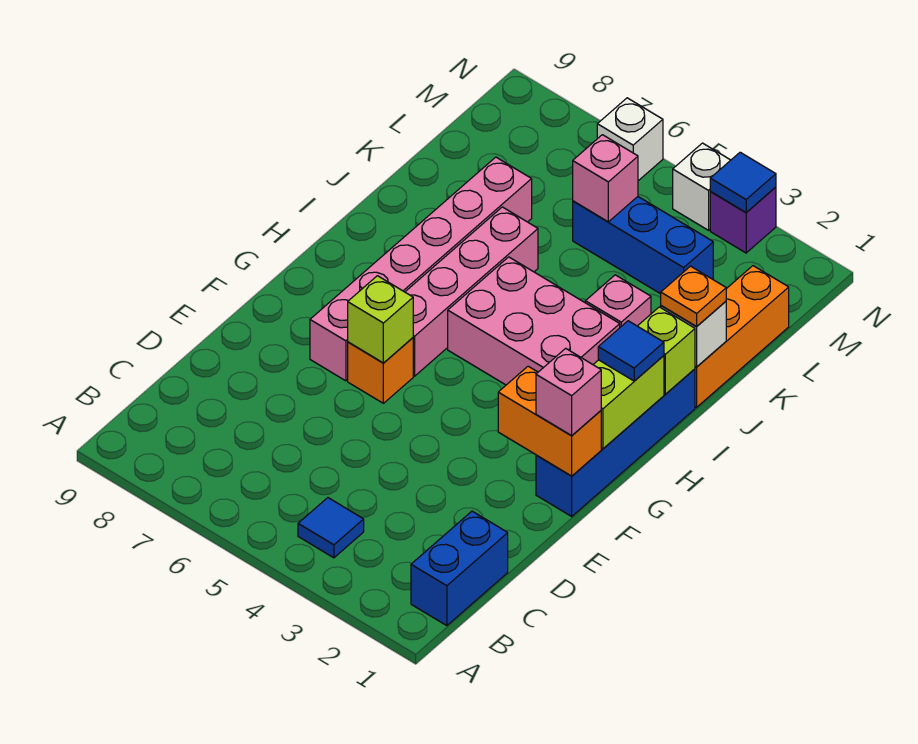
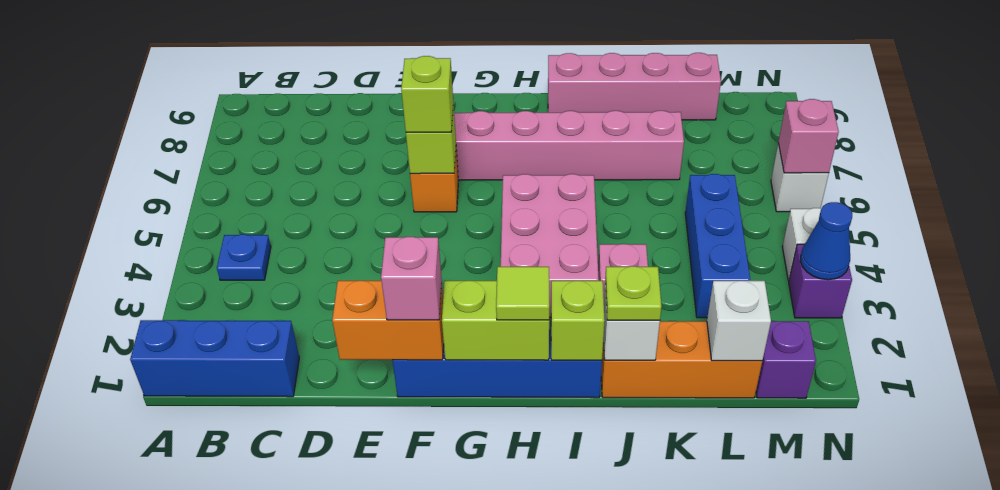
blue brick B1:C1 level 1 -> blue brick A1:C1 level 1
blue tile B4 level 1 -> blue plate B4 level 1
orange brick F1:F2 level 2 -> orange brick E1:F1 level 2
none -> lime brick F6 level 3
pink brick G6:J6 level 1 -> pink brick I9:L9 level 1
blue tile H1 level 3 -> lime tile H1 level 3
orange plate J1 level 3 -> lime plate J1 level 3
none -> white brick L1 level 2
pink brick L5 level 2 -> pink brick N6 level 2
none -> purple brick M1 level 1
blue tile N3 level 2 -> blue cone N3 level 2

